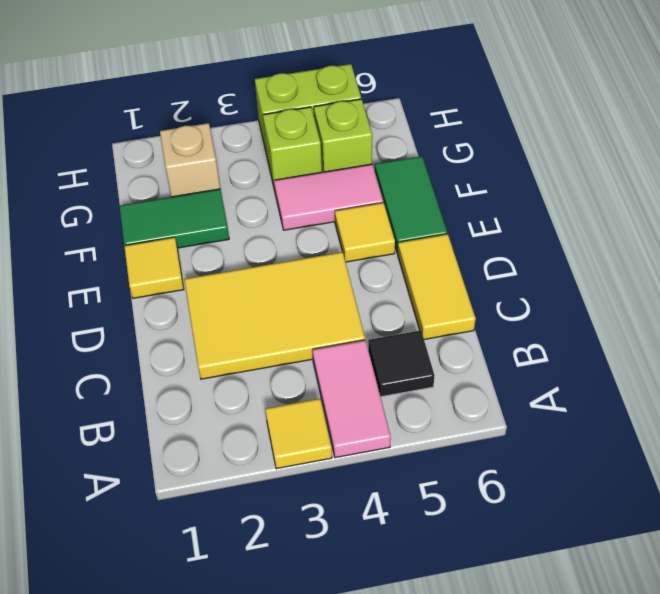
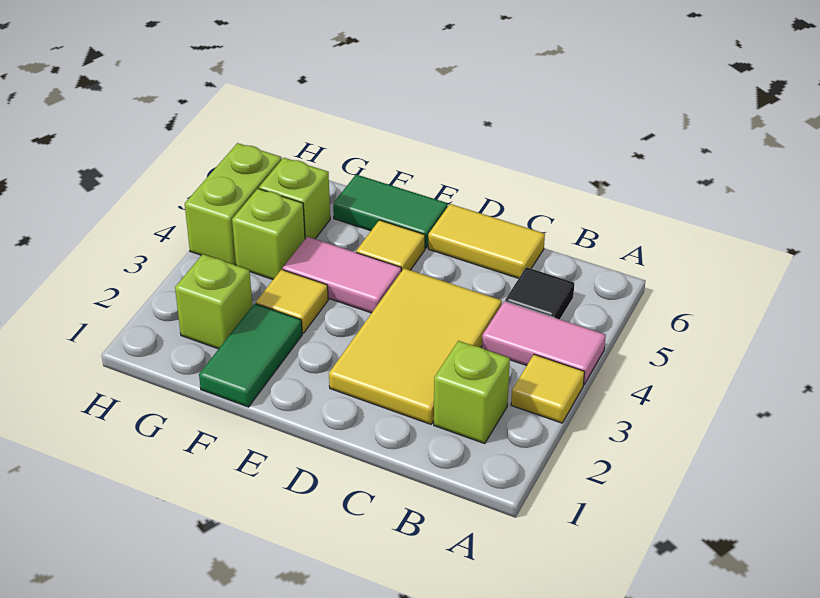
none -> lime brick B2 level 1
yellow tile E1 level 1 -> yellow tile F3 level 1
pink tile F4:F5 level 1 -> pink tile E4:F4 level 1
tan brick G2 level 1 -> lime brick G2 level 1

